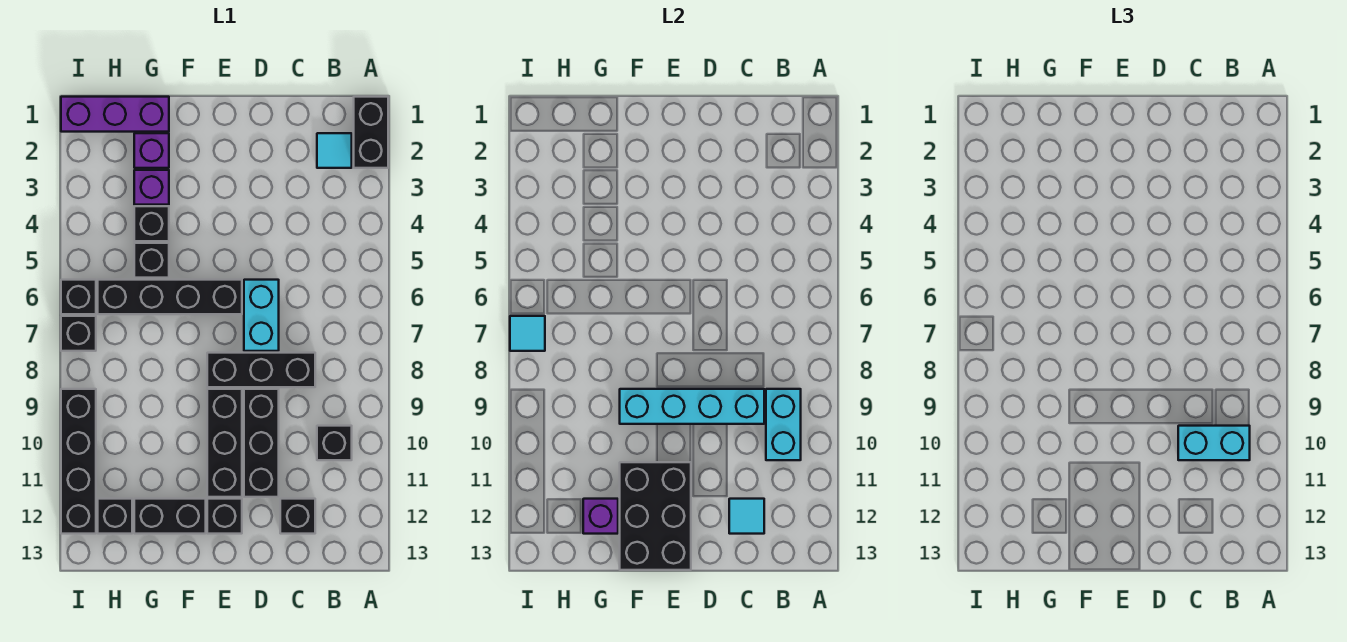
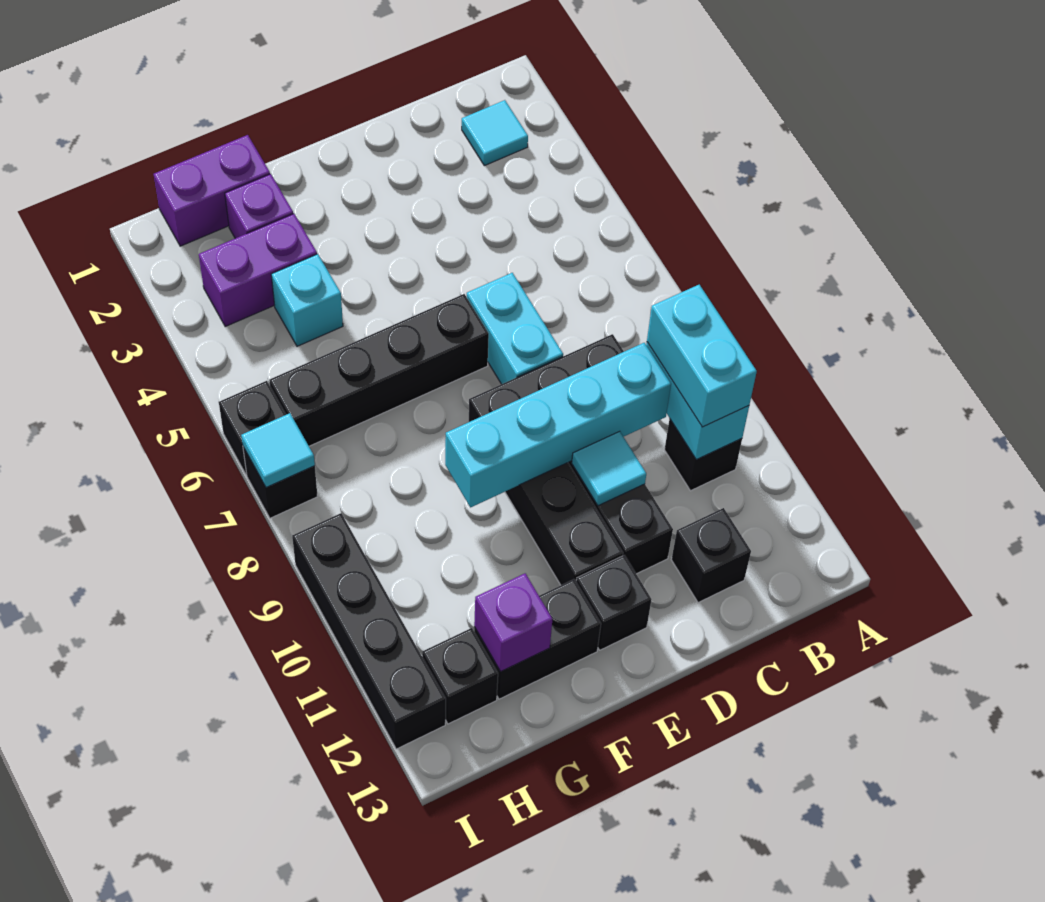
black brick A1:A2 level 1 -> none
cyan brick B10:C10 level 3 -> cyan brick B9:B10 level 3
cyan tile C12 level 2 -> cyan tile D10 level 2
black brick E11:F13 level 2 -> none
purple brick G1:I1 level 1 -> purple brick G1:H1 level 1
purple brick G3 level 1 -> purple brick G3:H3 level 1
black brick G4 level 1 -> cyan brick G4 level 1
black brick G5 level 1 -> none

